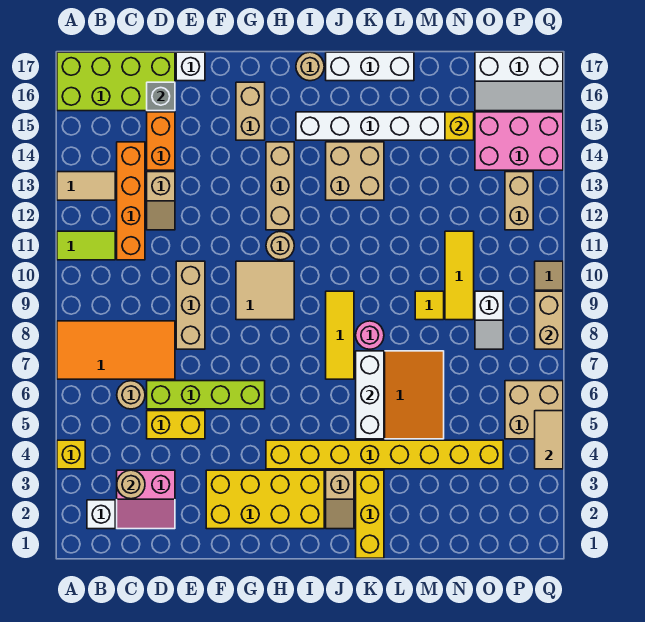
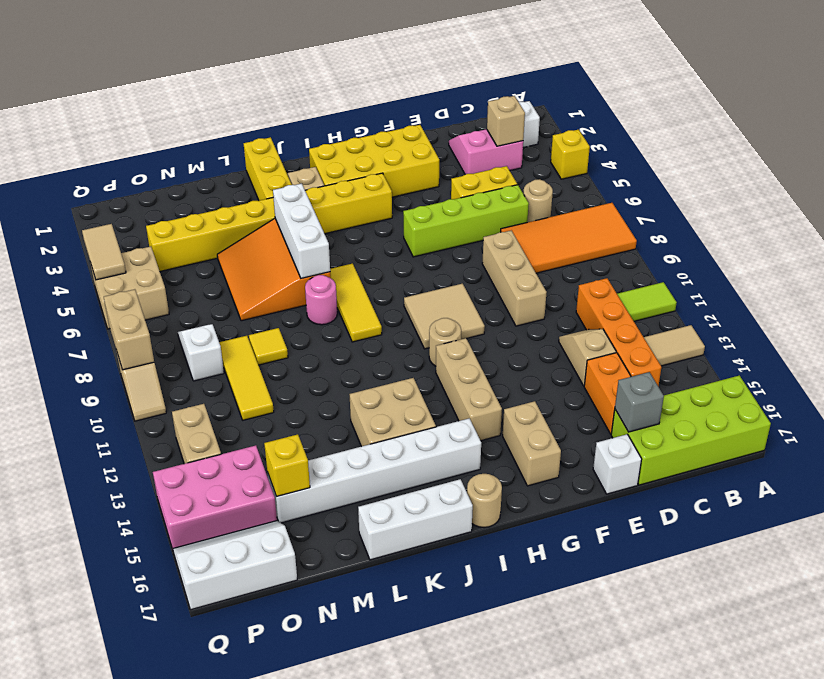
tan round brick C3 level 2 -> tan brick C3 level 2

